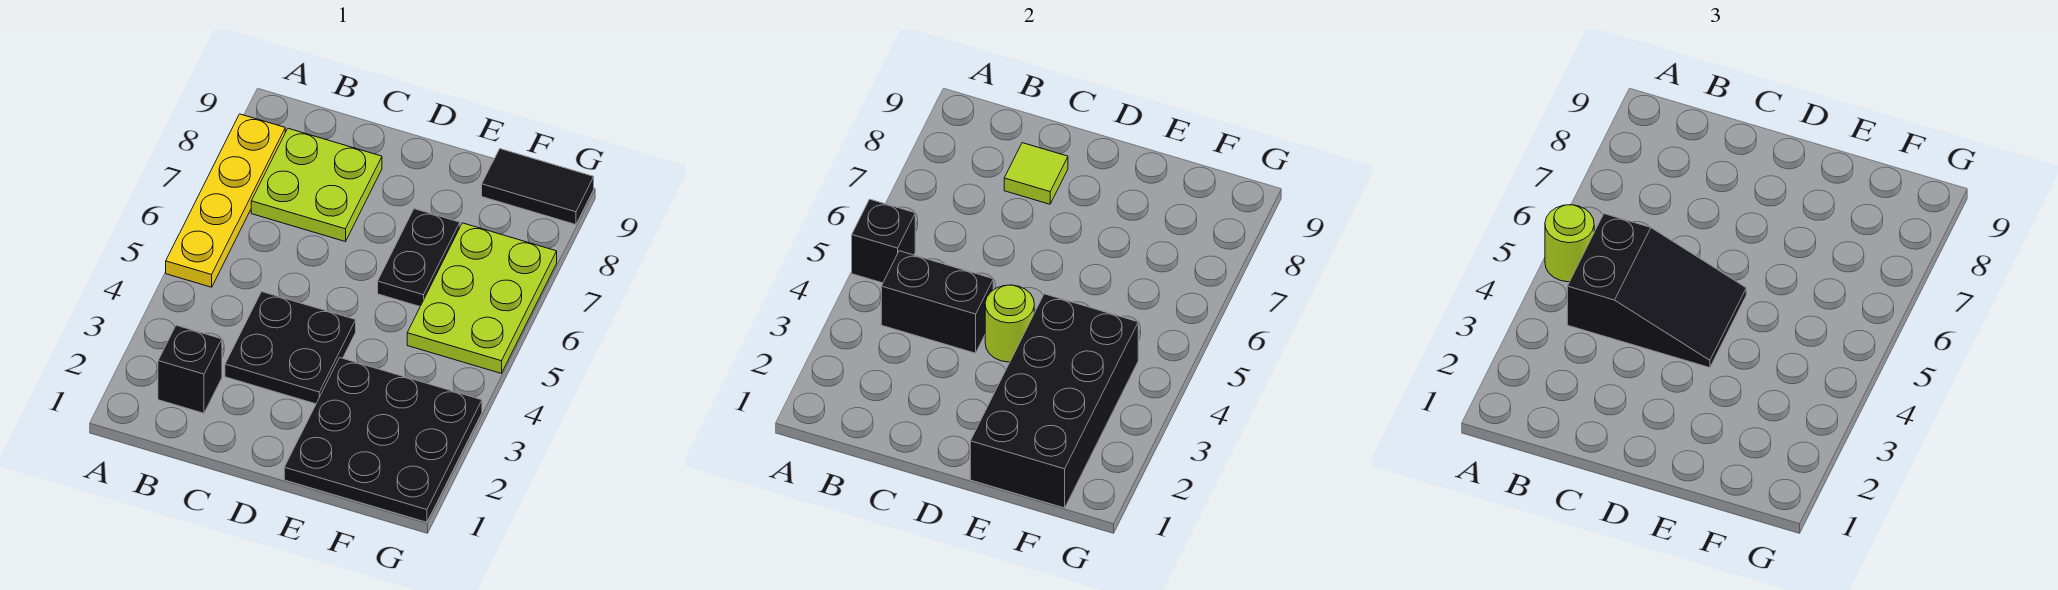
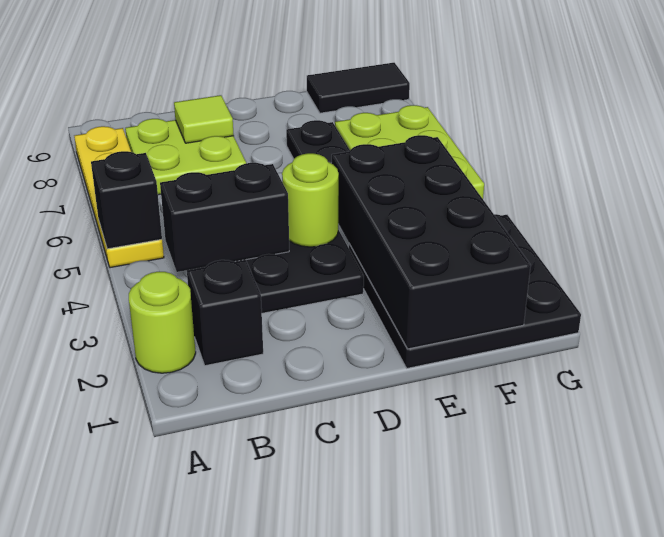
lime round brick A5 level 3 -> lime round brick A2 level 1
black slope B4:D5 level 3 top B -> none

